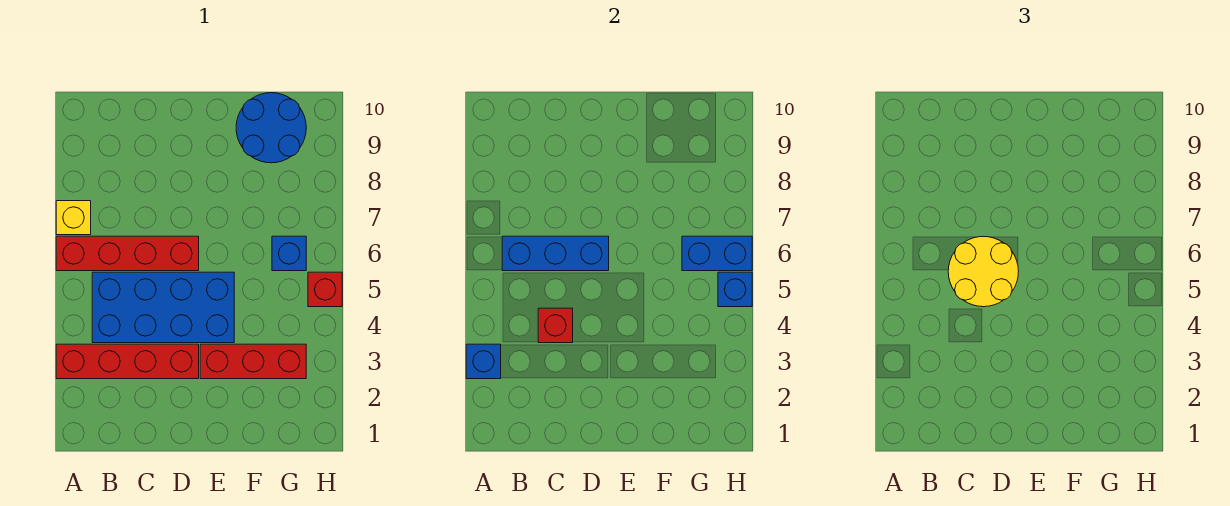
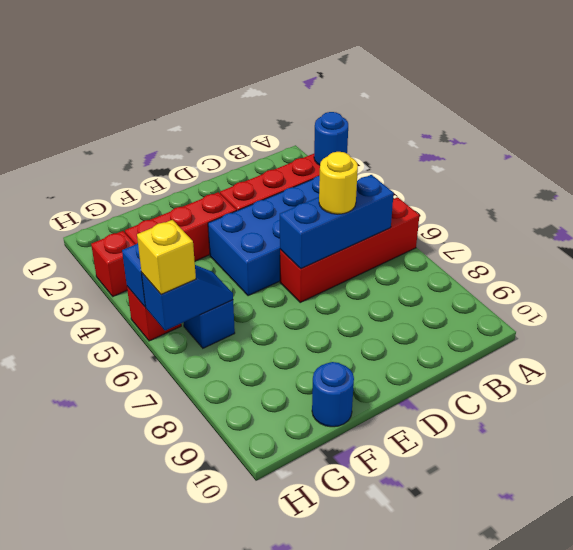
blue brick A3 level 2 -> blue round brick A3 level 2
yellow brick A7 level 1 -> yellow brick H6 level 3
red brick C4 level 2 -> red brick H3 level 1
yellow round brick C5:D6 level 3 -> yellow round brick C6 level 3
blue round brick F9:G10 level 1 -> blue round brick F10 level 1
blue brick G6:H6 level 2 -> blue slope G6:H6 level 2 top H

